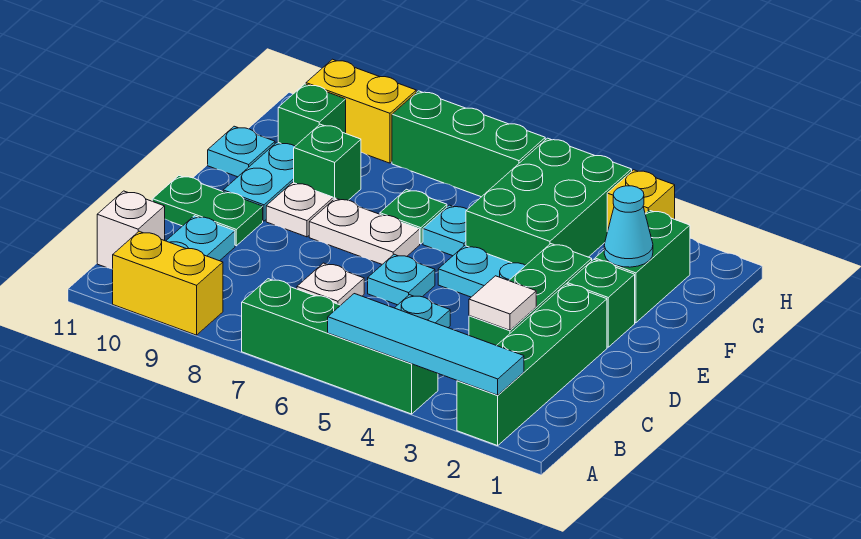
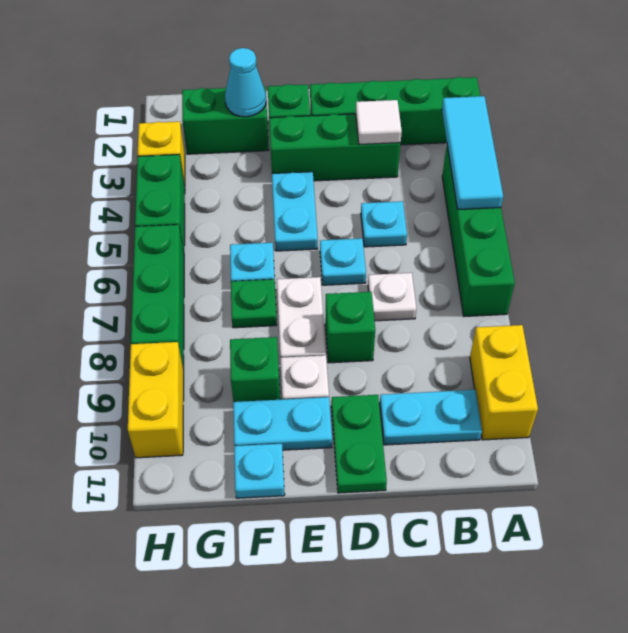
cyan tile A2:A5 level 2 -> cyan tile A3:A5 level 2
white brick B11 level 1 -> none
green brick F4:H5 level 1 -> green brick H4:H5 level 1
green brick G10 level 1 -> green brick D8 level 1

